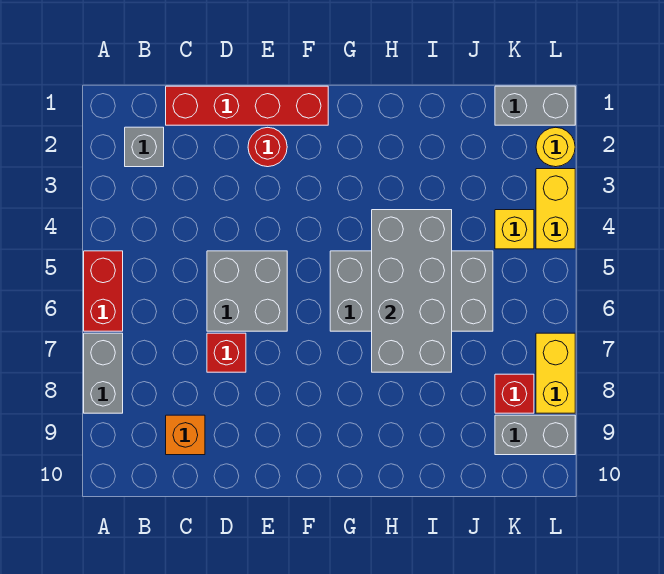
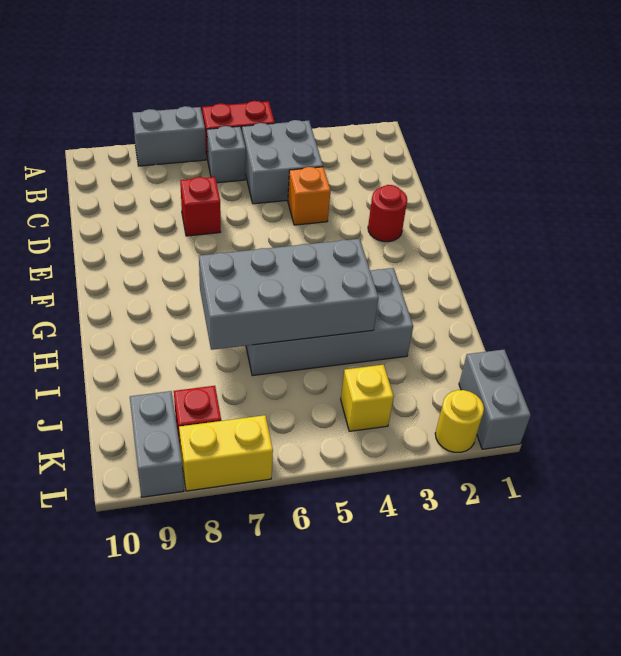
grey brick B2 level 1 -> grey brick B6 level 1
red brick C1:F1 level 1 -> none
orange brick C9 level 1 -> orange brick D4 level 1
grey brick D5:E6 level 1 -> grey brick B4:C5 level 1
grey brick G5:J6 level 1 -> grey brick H3:I6 level 1
yellow brick L3:L4 level 1 -> none

